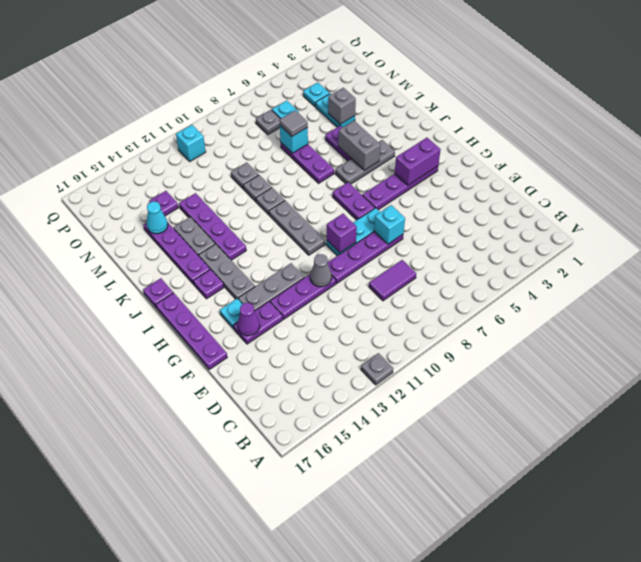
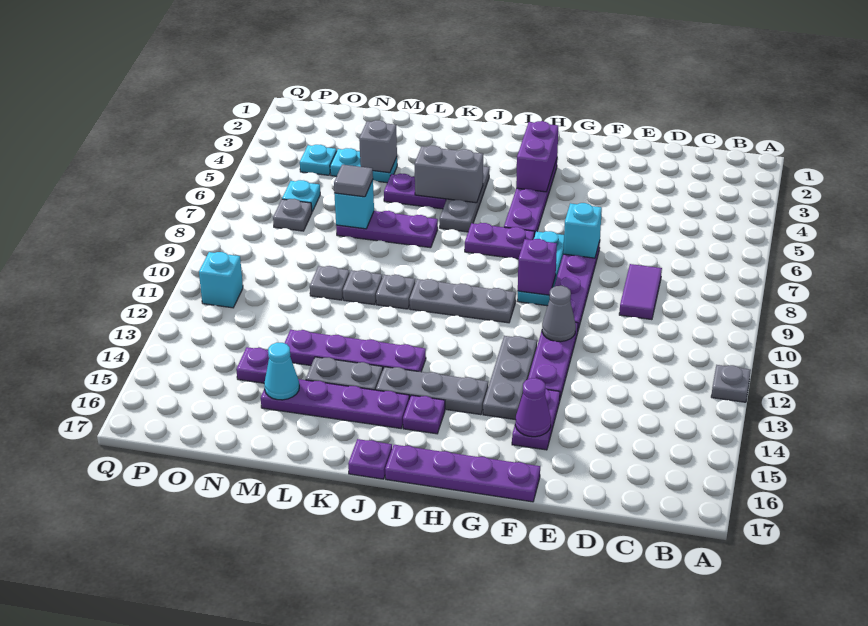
cyan plate G15 level 1 -> none

